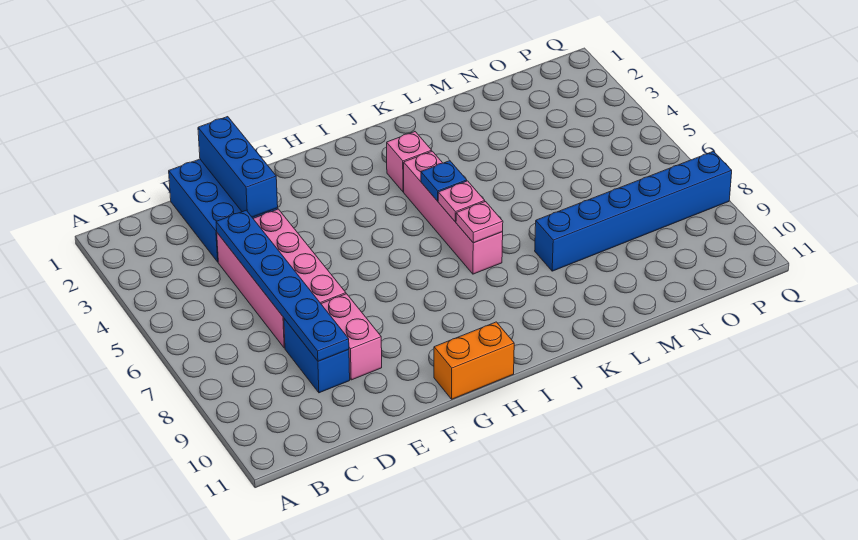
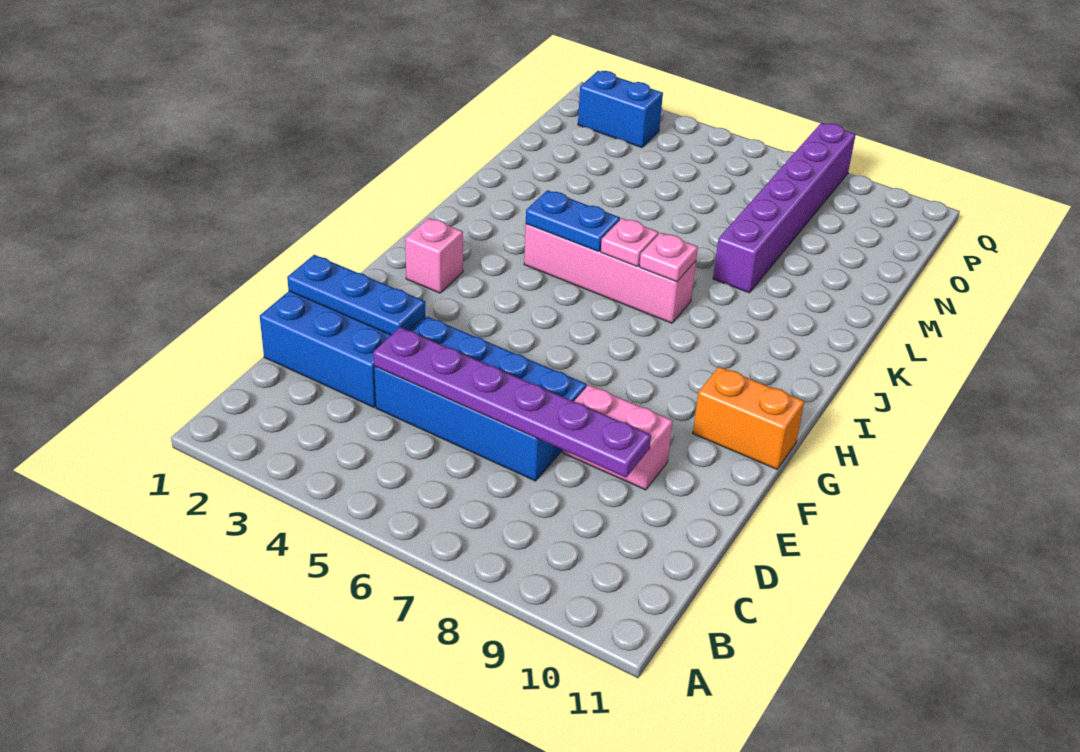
pink brick D4:E7 level 1 -> blue brick D4:E7 level 1
blue plate D4:D9 level 2 -> purple plate D4:D9 level 2
blue brick D8:D9 level 1 -> blue brick P2:P3 level 1
blue brick E1:E3 level 2 -> blue plate E1:E3 level 2
orange brick G11:H11 level 1 -> orange brick G10:G11 level 1
pink brick J3 level 1 -> pink brick H2 level 1
blue plate J5 level 2 -> blue plate J4:J5 level 2
blue brick L8:Q8 level 1 -> purple brick L8:Q8 level 1

